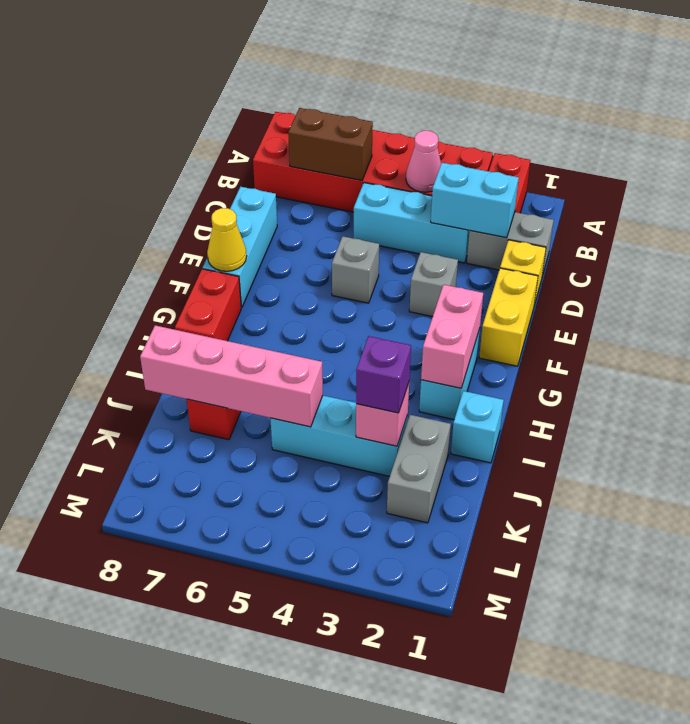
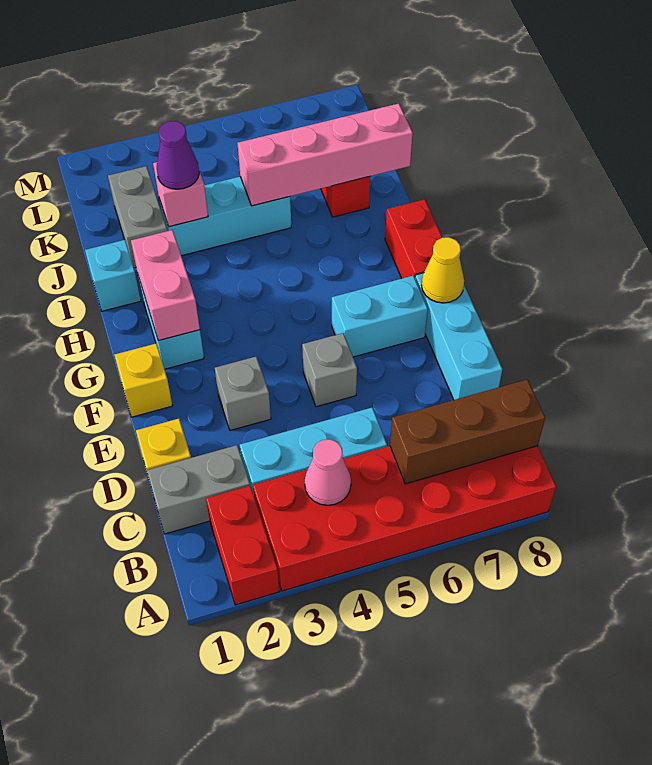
brown brick B6:B7 level 2 -> brown brick B6:B8 level 2
cyan brick C2:C3 level 2 -> cyan brick F6:F7 level 1
yellow brick E1:F1 level 1 -> yellow brick F1 level 1
purple brick J3 level 3 -> purple cone J3 level 3

